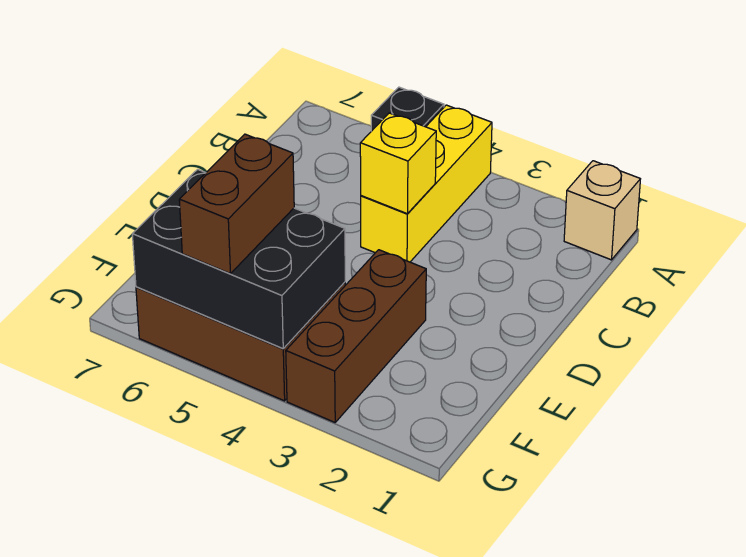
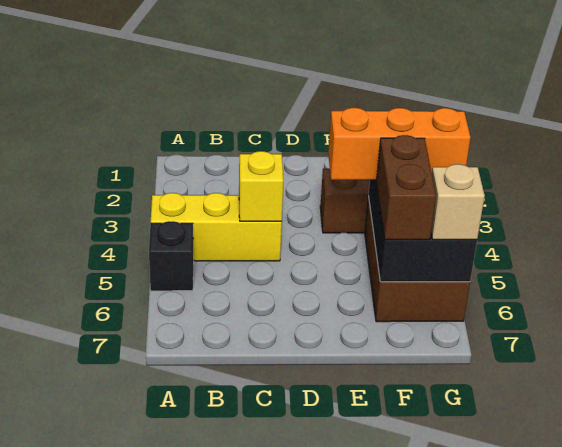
tan brick A1 level 1 -> tan brick G6 level 3
none -> orange brick E4:G4 level 3
brown brick F5:G5 level 3 -> brown brick F5:F6 level 3

